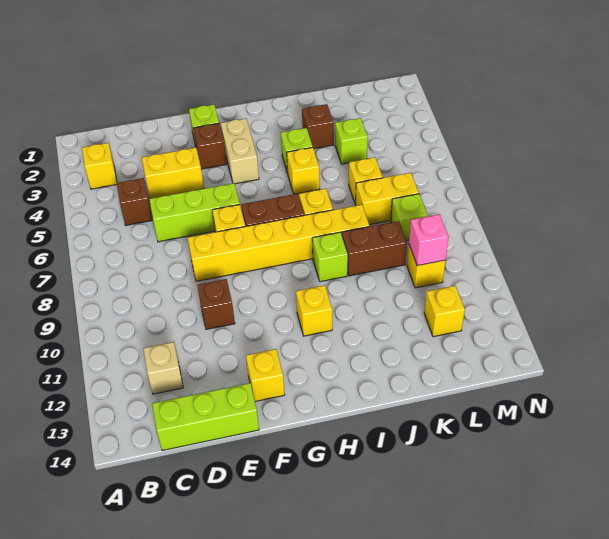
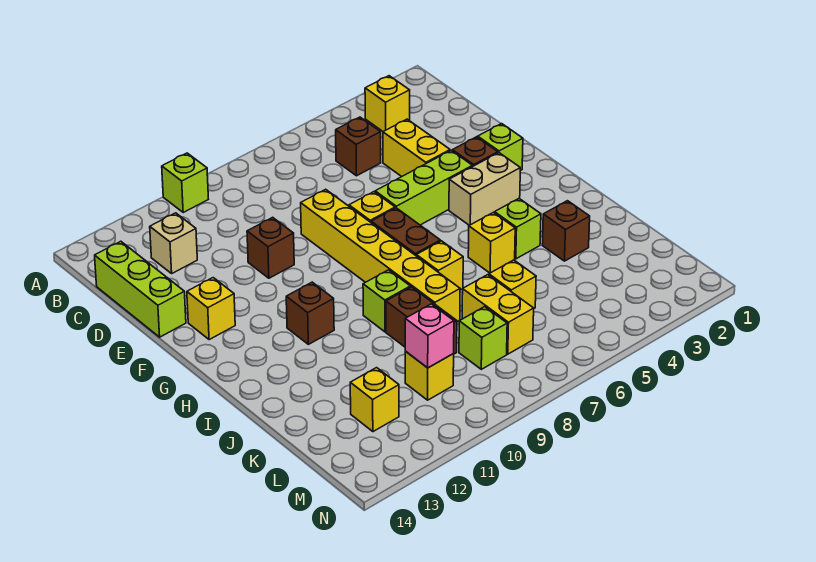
lime brick D6:F6 level 1 -> lime brick F4:F6 level 1
yellow brick H11 level 1 -> brown brick H11 level 1
lime brick K4 level 1 -> lime brick A10 level 1

